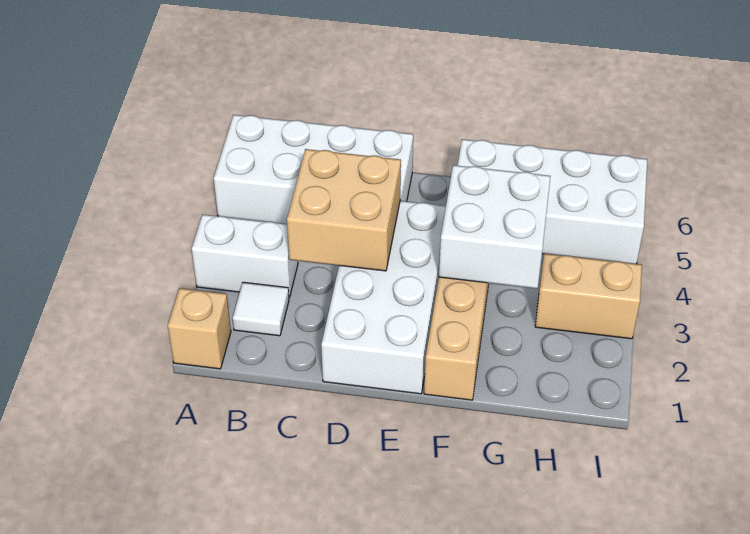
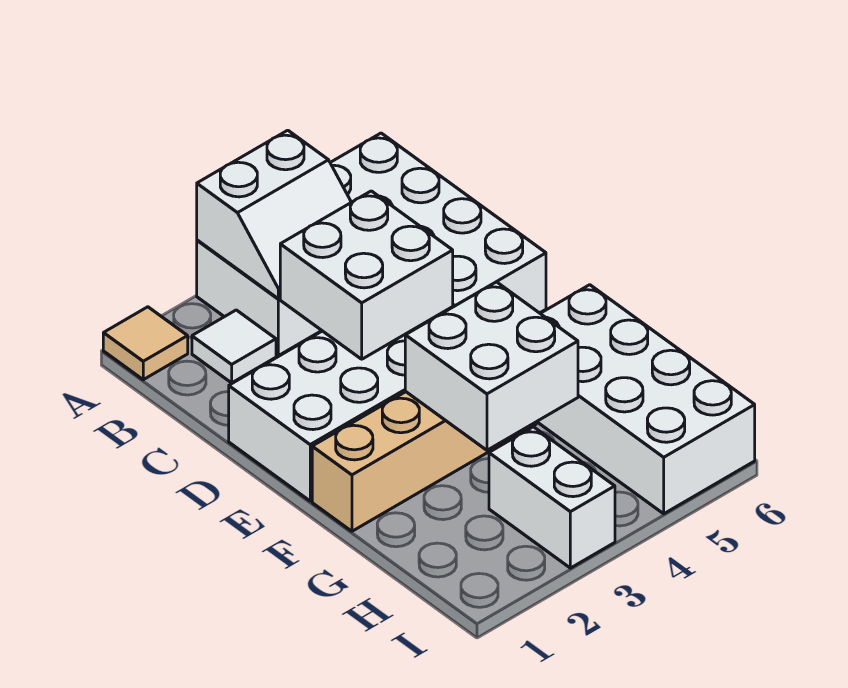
tan brick A1 level 1 -> tan tile A1 level 1
none -> white slope A3:B4 level 2 top A
tan brick C3:D4 level 2 -> white brick C3:D4 level 2
tan brick H3:I3 level 1 -> white brick H3:I3 level 1

